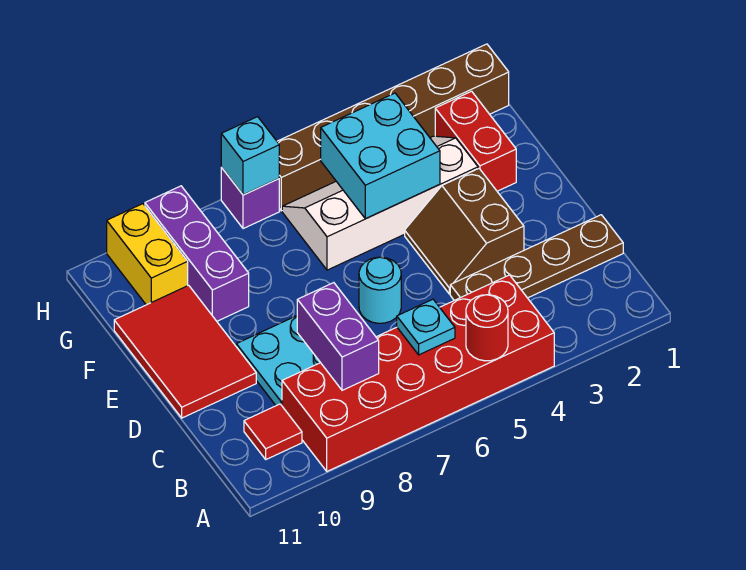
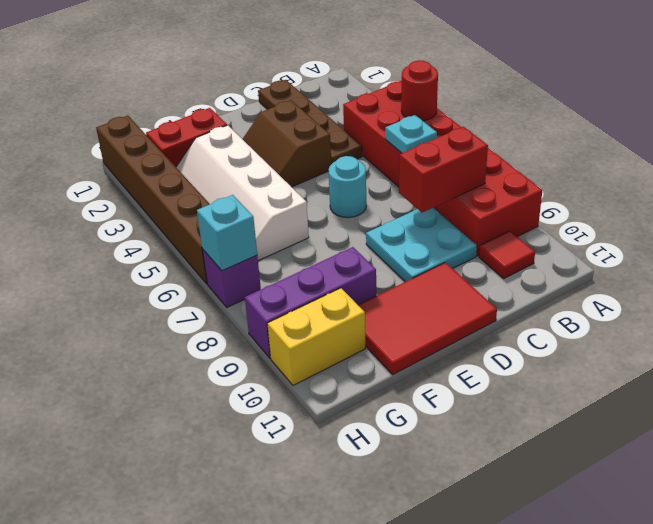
purple brick B8:C8 level 2 -> red brick B8:C8 level 2
brown slope D3:E4 level 1 top 3 -> brown slope D3:E4 level 1 top D
cyan brick F4:G5 level 2 -> none

